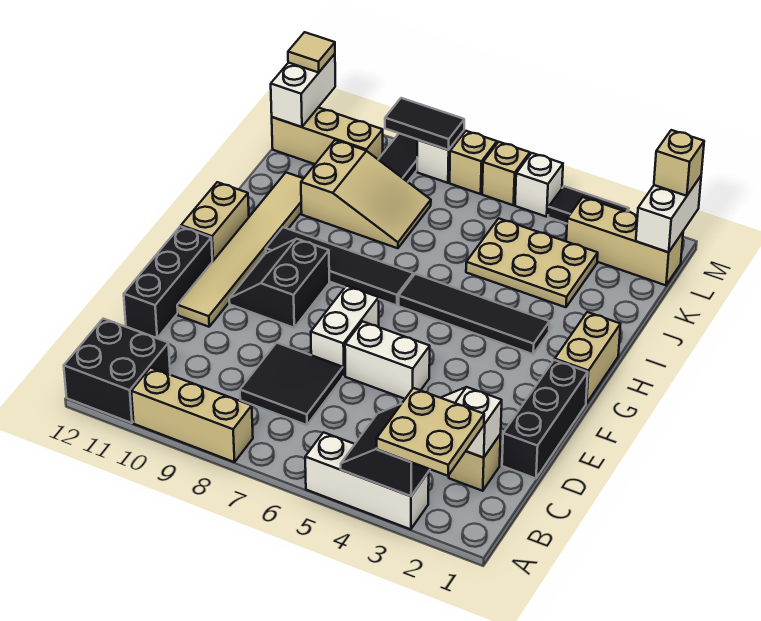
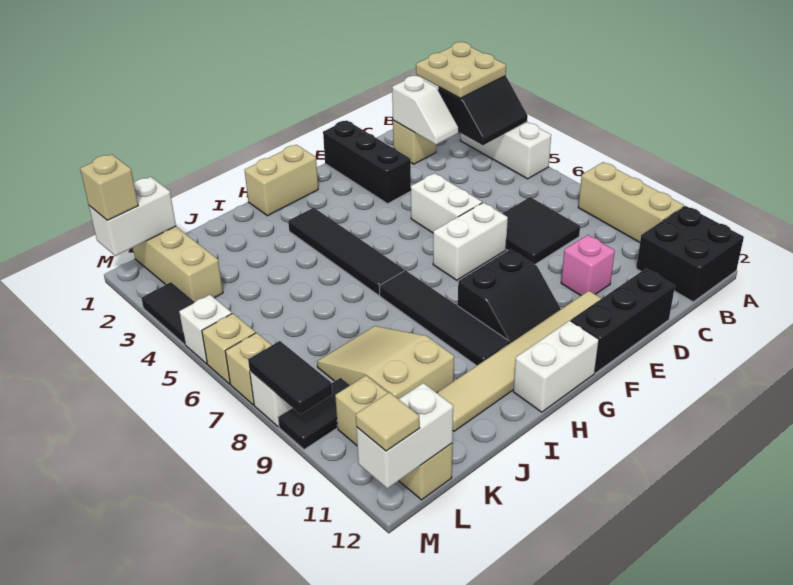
black brick D1:F1 level 1 -> black brick E1:E3 level 1
none -> pink brick D10 level 1
tan brick G12:H12 level 1 -> white brick G12:H12 level 1
tan plate J3:K5 level 1 -> none

